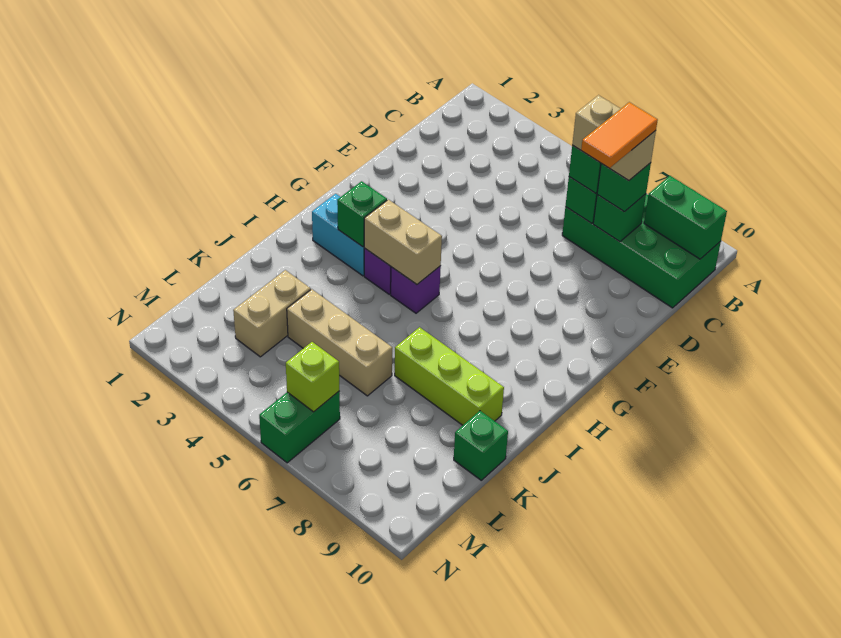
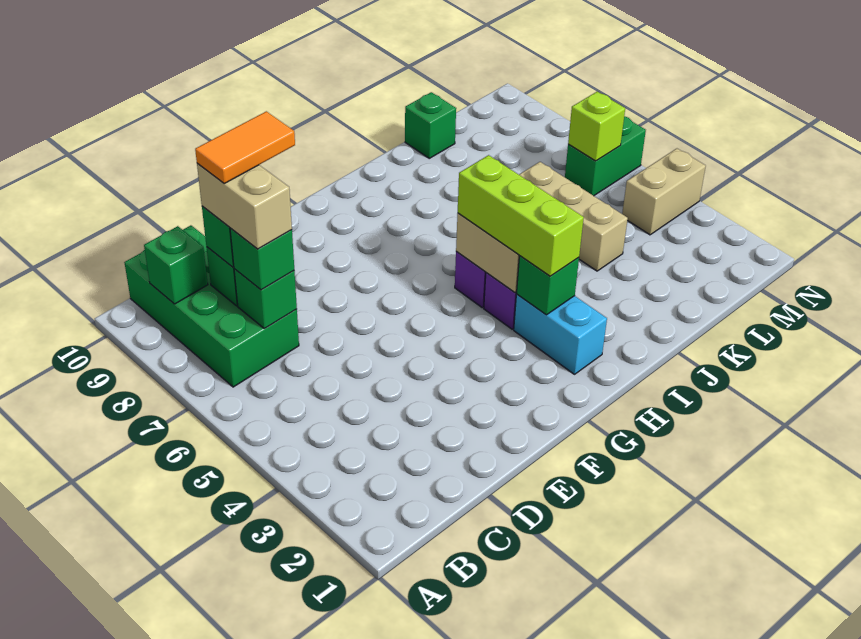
green brick B9:B10 level 2 -> green brick B9 level 2
lime brick J7:J9 level 1 -> lime brick H3:H5 level 3
tan brick K3:L3 level 1 -> tan brick M4:N4 level 1

